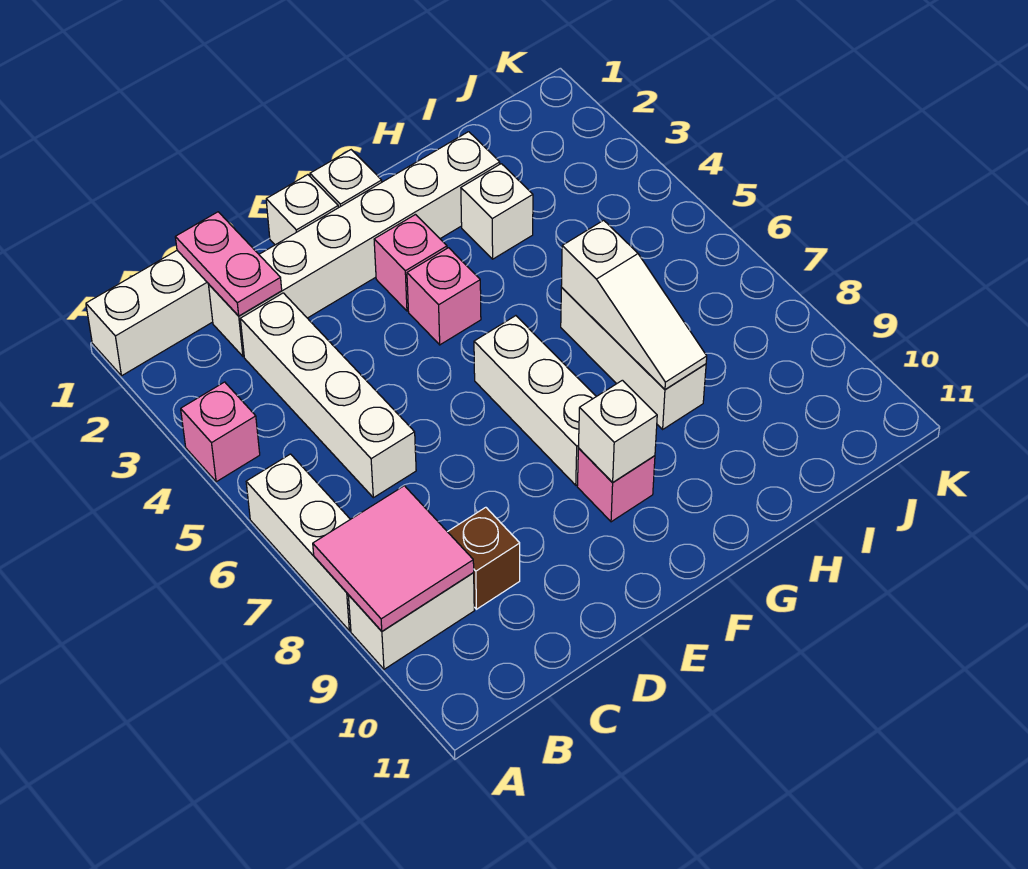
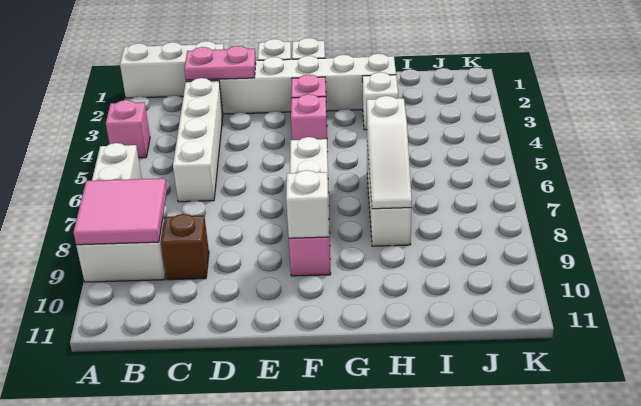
pink plate C1:C2 level 2 -> pink plate C2:D2 level 2

